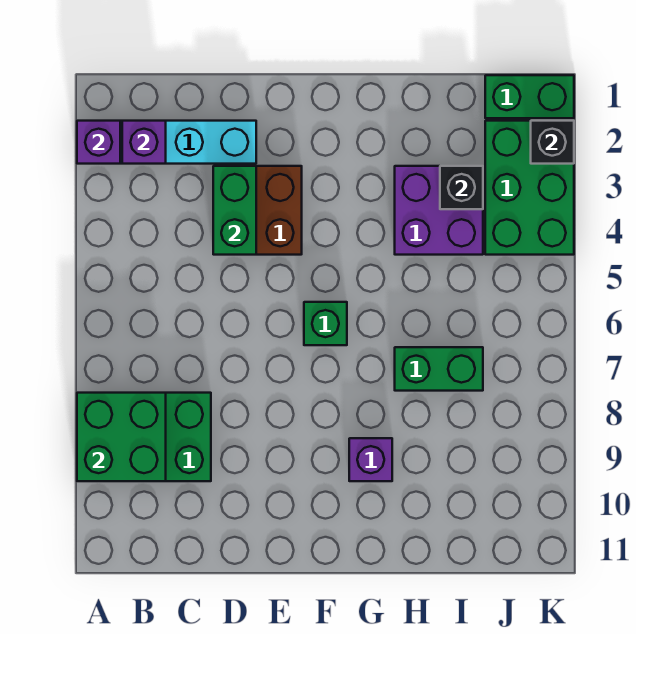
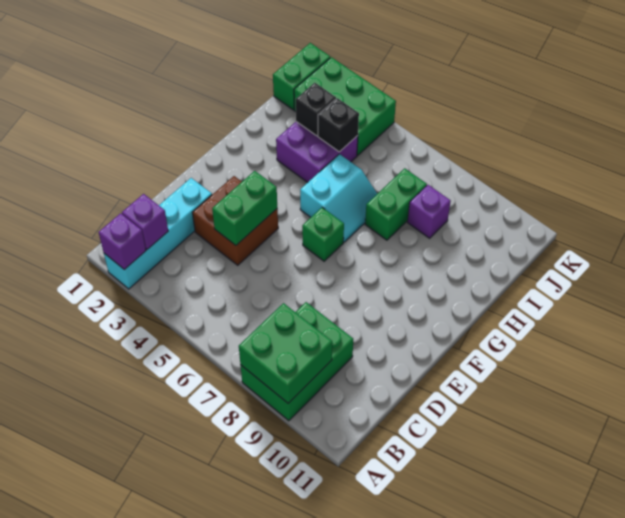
green brick D3:D4 level 2 -> green brick D4:E4 level 2
none -> cyan slope G5:H6 level 1 top 5
purple brick G9 level 1 -> purple brick I8 level 1
black brick K2 level 2 -> black brick I4 level 2

